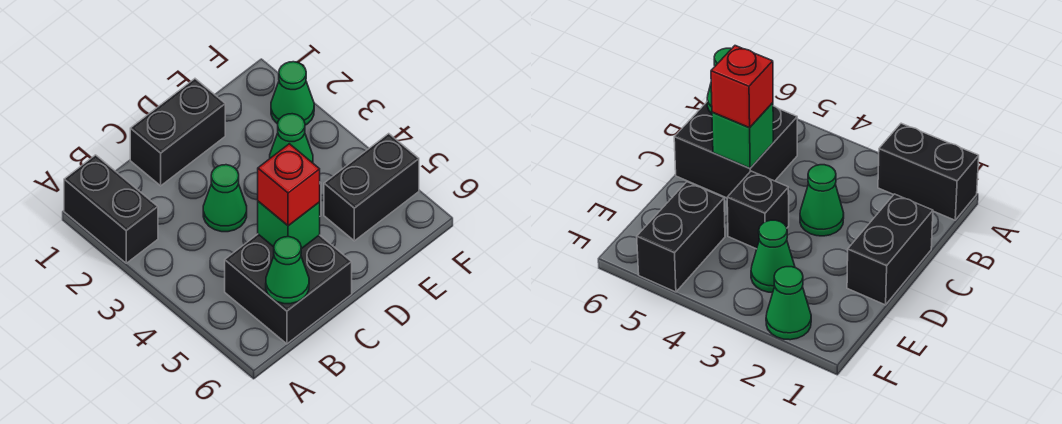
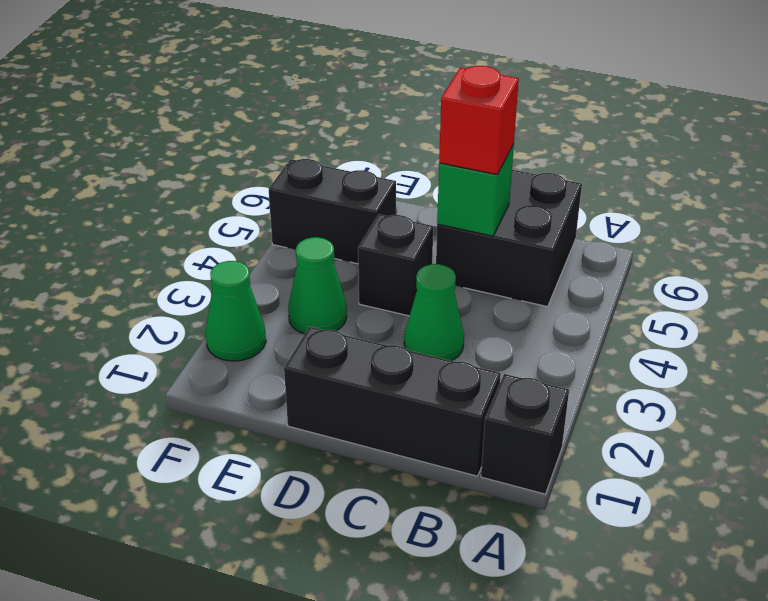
black brick A1:A2 level 1 -> black brick A1 level 1
green cone B6 level 2 -> none
black brick C1:D1 level 1 -> black brick B1:D1 level 1

